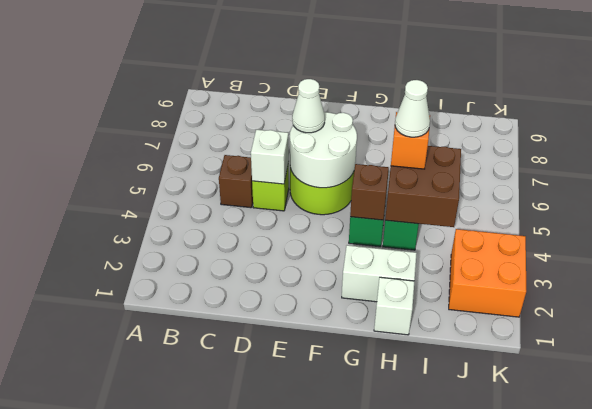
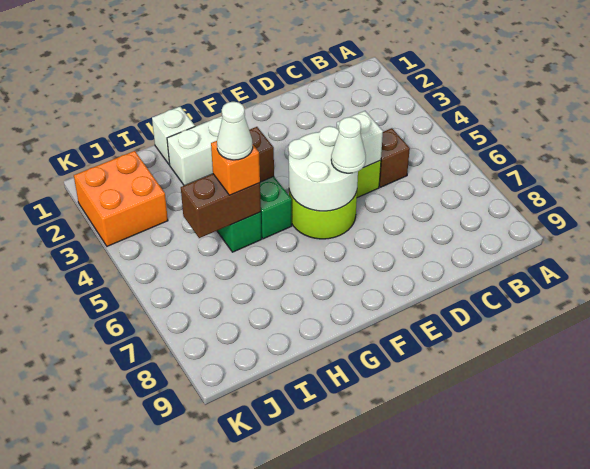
brown brick H4:I5 level 2 -> brown brick H5:I5 level 2

